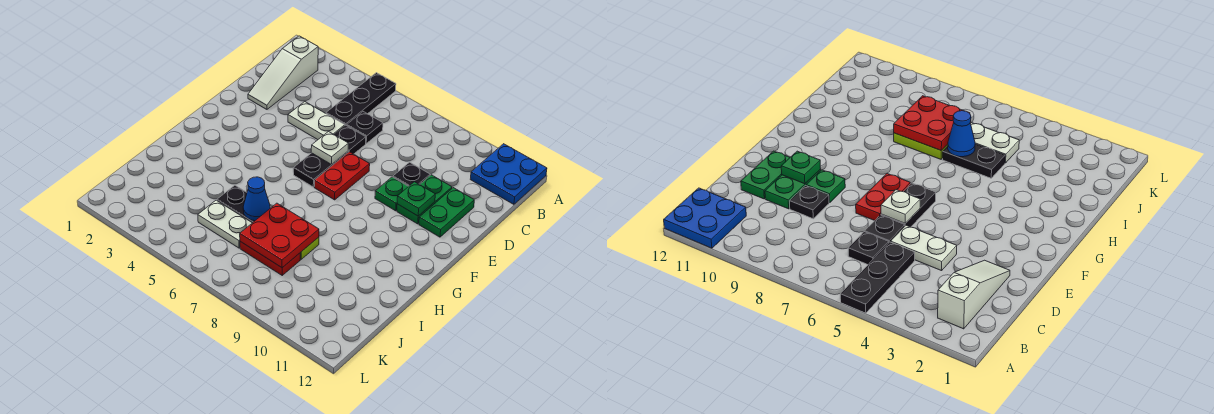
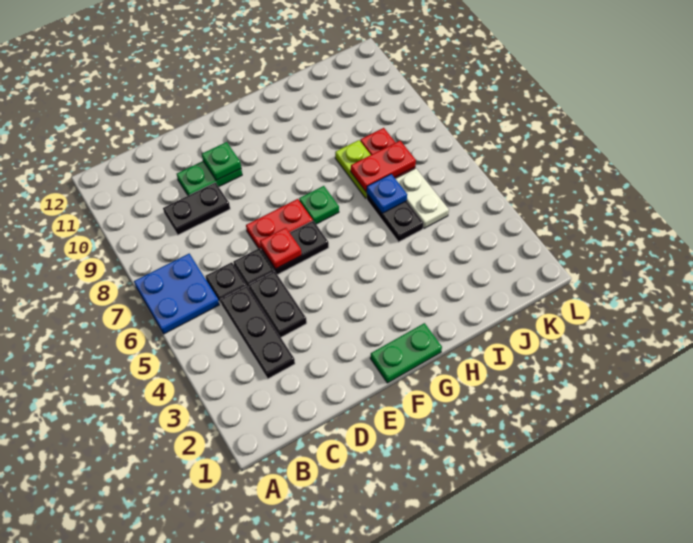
black plate A5:C5 level 1 -> black plate C3:C5 level 1
blue plate A11:B12 level 1 -> blue plate A6:B7 level 1
white slope B2:D2 level 1 top B -> none
white plate D4:D5 level 1 -> black plate D4:D5 level 1
black plate D9 level 1 -> black plate C9:D9 level 1
green plate D11:E11 level 1 -> green plate F1:G1 level 1
white plate E6 level 2 -> red plate E6 level 2
green plate E9 level 1 -> green plate G7 level 1
blue cone I6 level 2 -> blue plate I6 level 2
red plate I7:J8 level 2 -> red plate I7:J7 level 2

